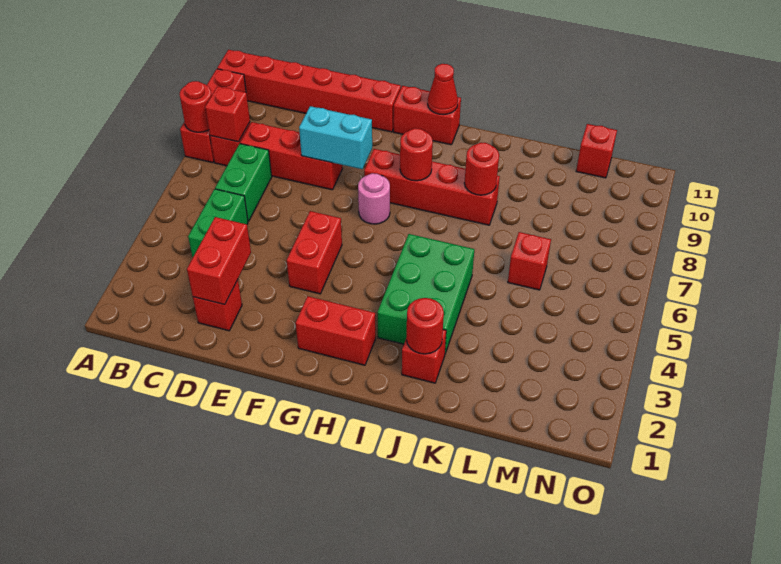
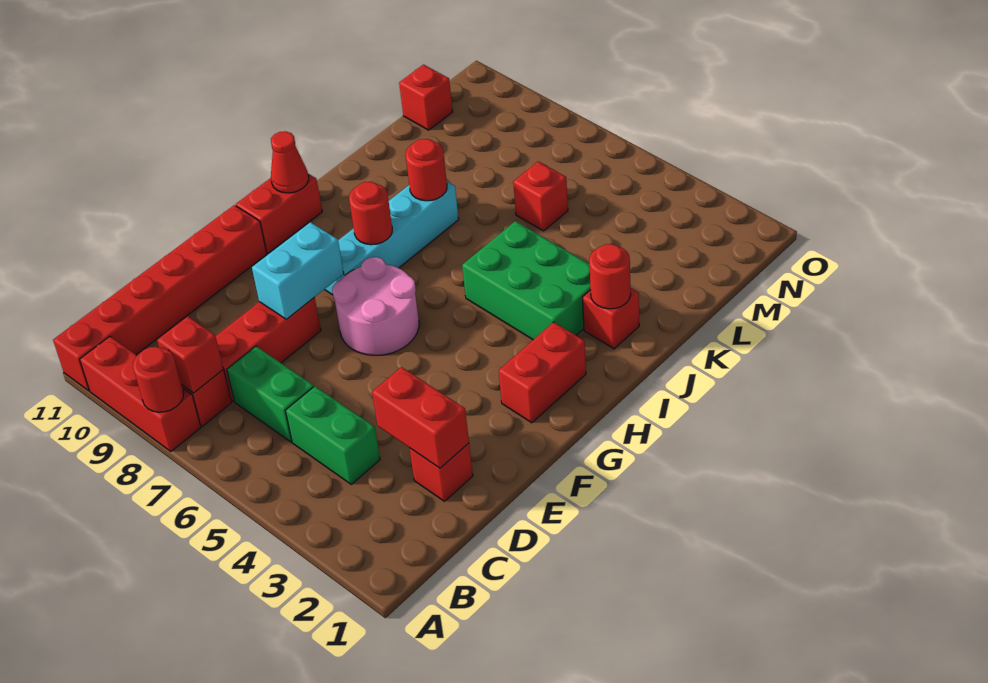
red brick F4:F5 level 1 -> none
pink round brick G7 level 1 -> pink round brick F6:G7 level 1
red brick G8:J8 level 1 -> cyan brick G8:J8 level 1

